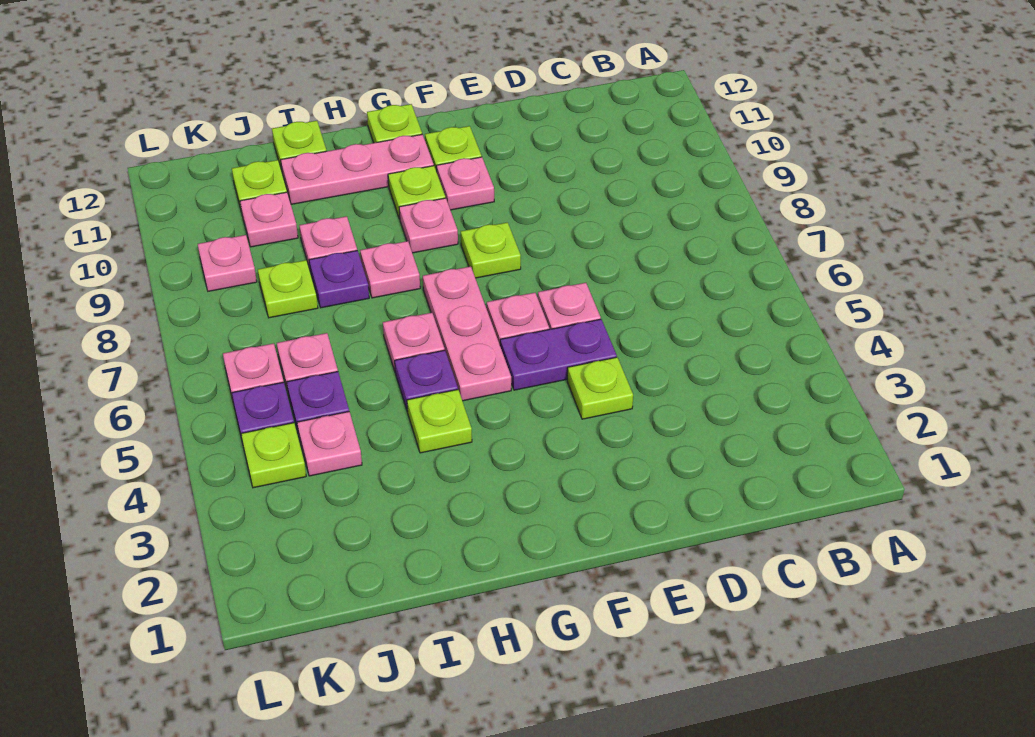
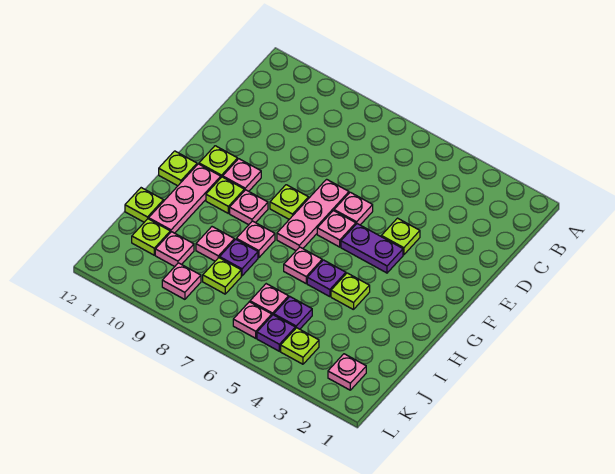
purple plate E5:F5 level 1 -> purple plate F4:F5 level 1
pink plate G5:G7 level 1 -> pink plate E7:G7 level 1
pink plate J4 level 1 -> pink plate K2 level 1

